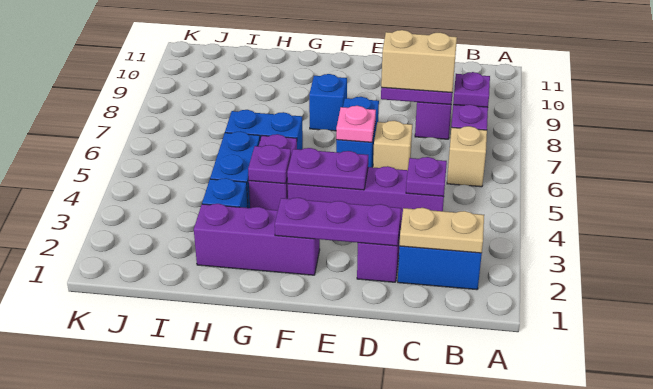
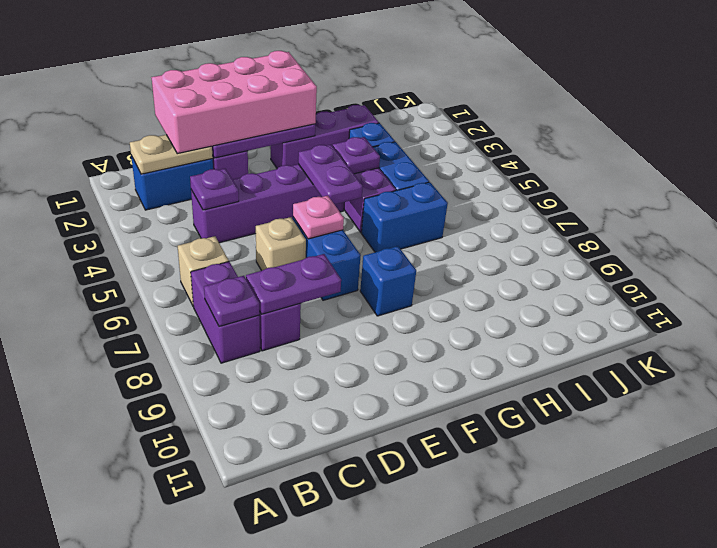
none -> pink brick C1:F2 level 3
tan brick C8:D8 level 3 -> none
purple plate E4:F4 level 2 -> purple plate F4:F5 level 2

